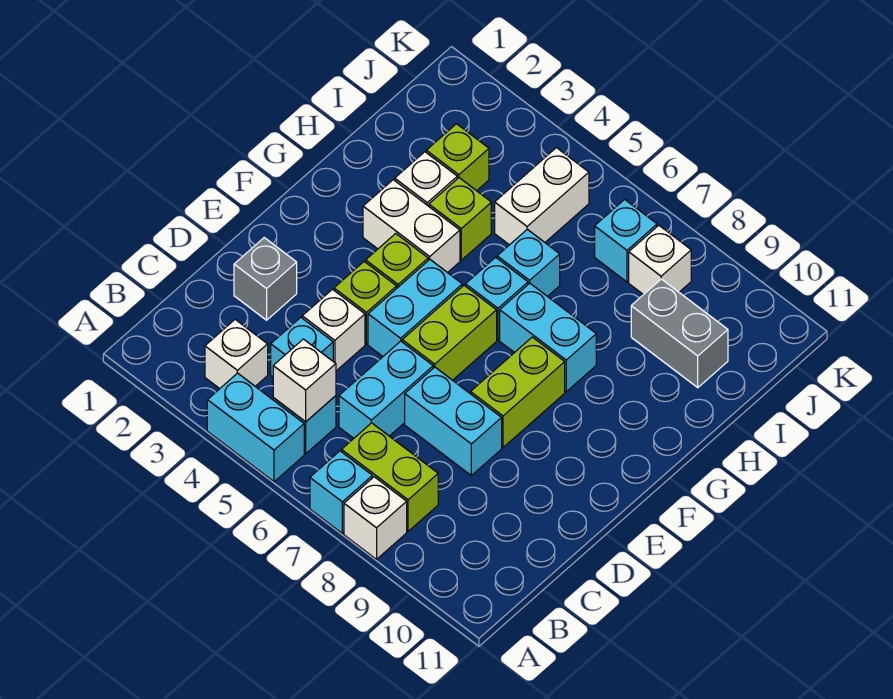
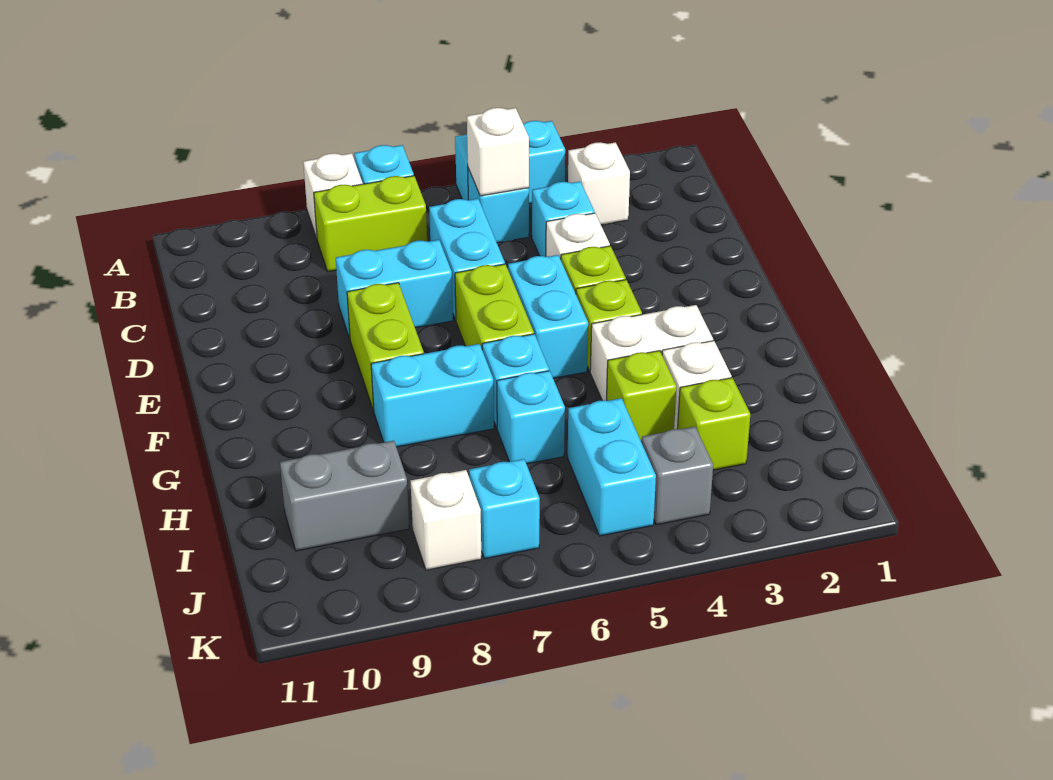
grey brick D2 level 1 -> grey brick J4 level 1
white brick I5:J5 level 1 -> cyan brick I5:J5 level 1

